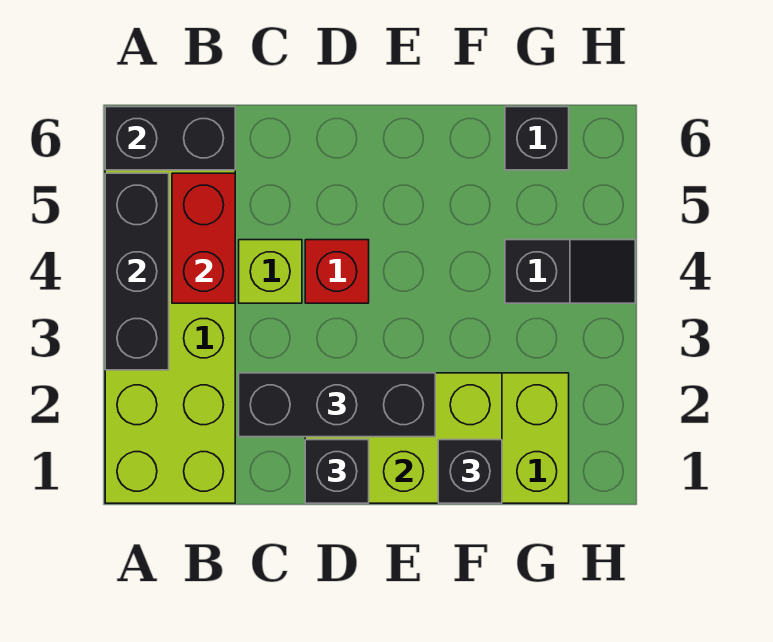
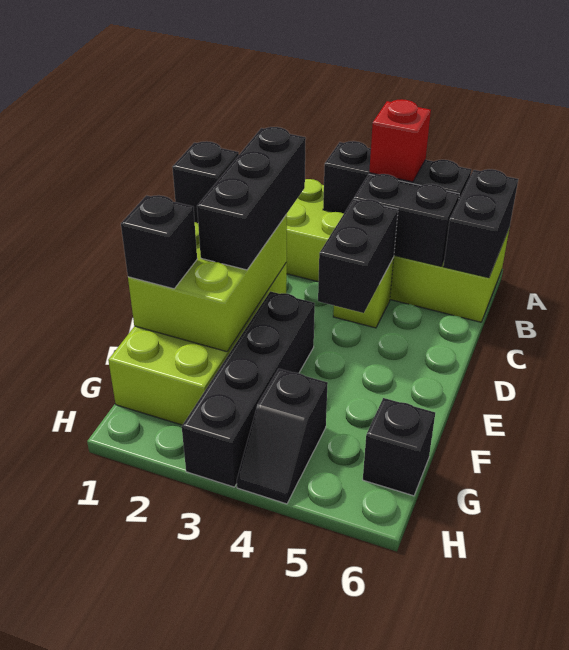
red brick B4:B5 level 2 -> black brick B4:B5 level 2
none -> black brick C4:D4 level 2
red brick D4 level 1 -> red brick A4 level 3
none -> black brick E3:H3 level 1

